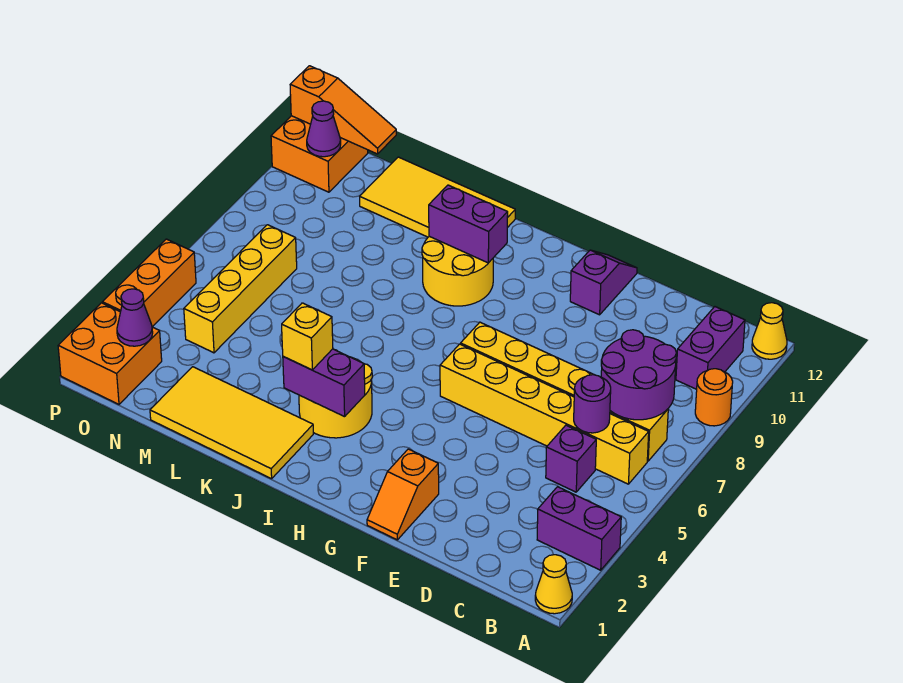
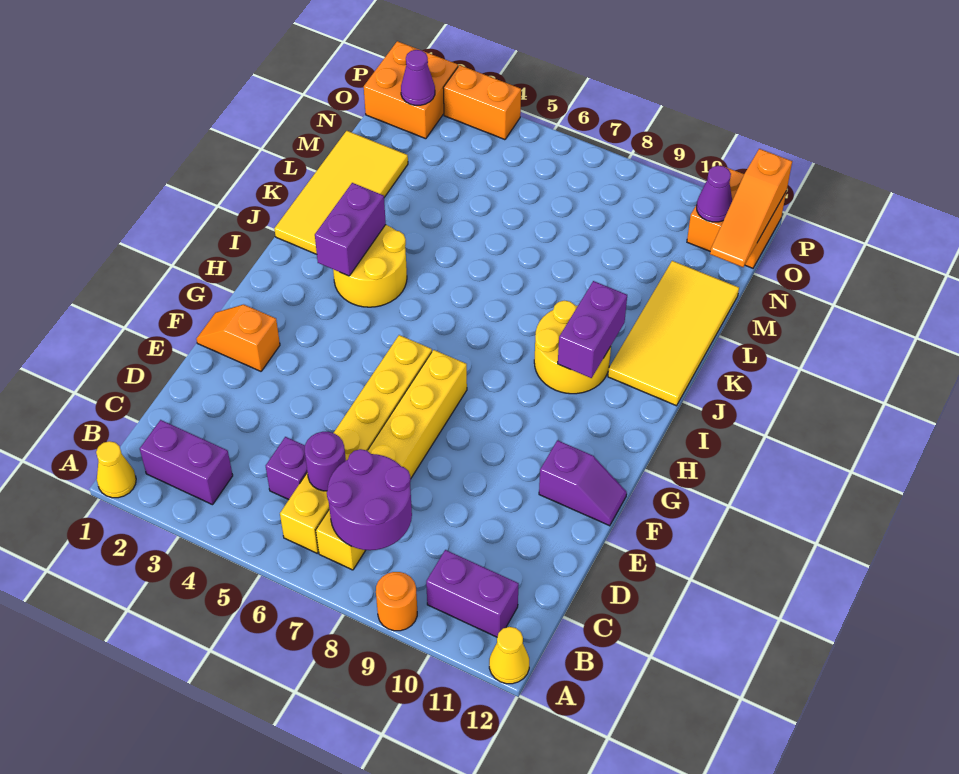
purple brick A3:B3 level 1 -> purple brick B2:B3 level 1
yellow brick J3 level 3 -> none
yellow brick N4:N7 level 1 -> none
orange brick P3:P5 level 1 -> orange brick P3:P4 level 1

